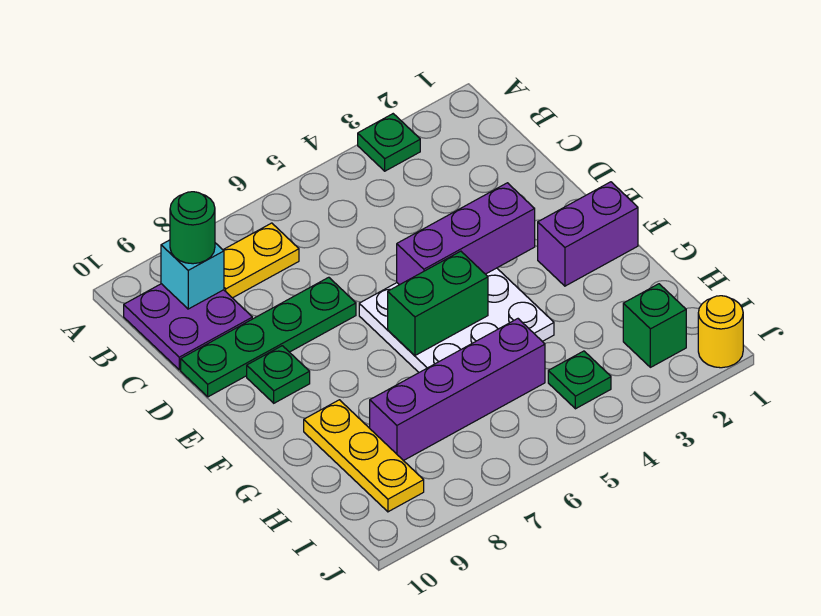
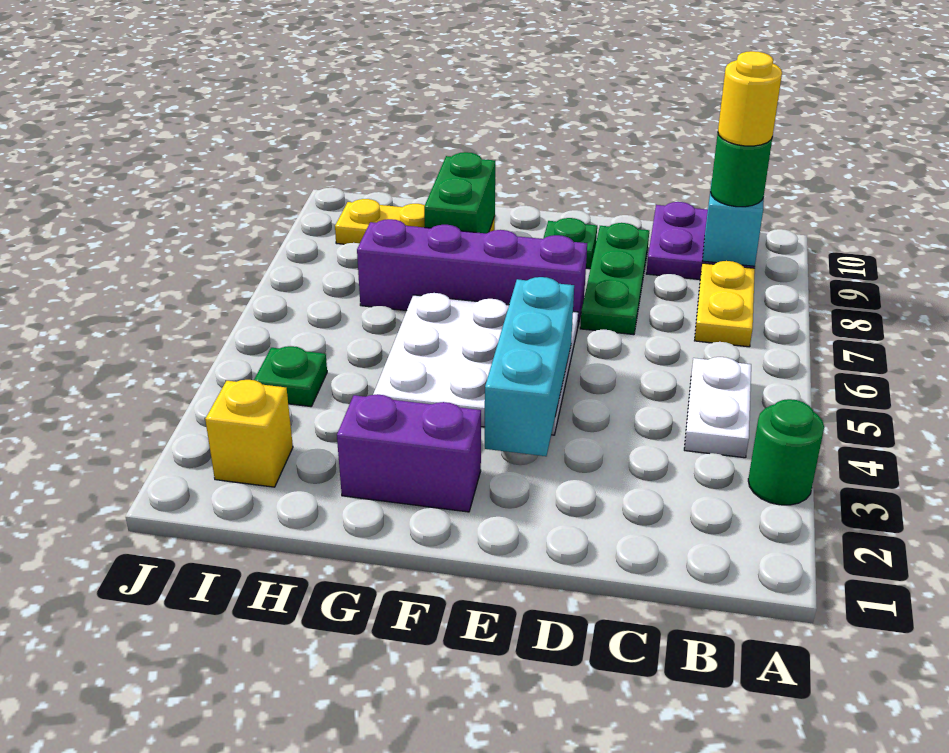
green plate A3 level 1 -> green round brick A3 level 1
none -> white plate B4:B5 level 1
green plate D7:D10 level 1 -> green plate D7:D9 level 1
purple brick E3:E5 level 2 -> cyan brick E3:E5 level 2
purple brick F1:F2 level 1 -> purple brick F2:G2 level 1
green brick F5:F6 level 2 -> green brick G8:G9 level 2
purple brick H5:H8 level 1 -> purple brick E7:H7 level 1
green brick I2 level 1 -> yellow brick I2 level 1
yellow round brick J1 level 1 -> yellow round brick B9 level 4

